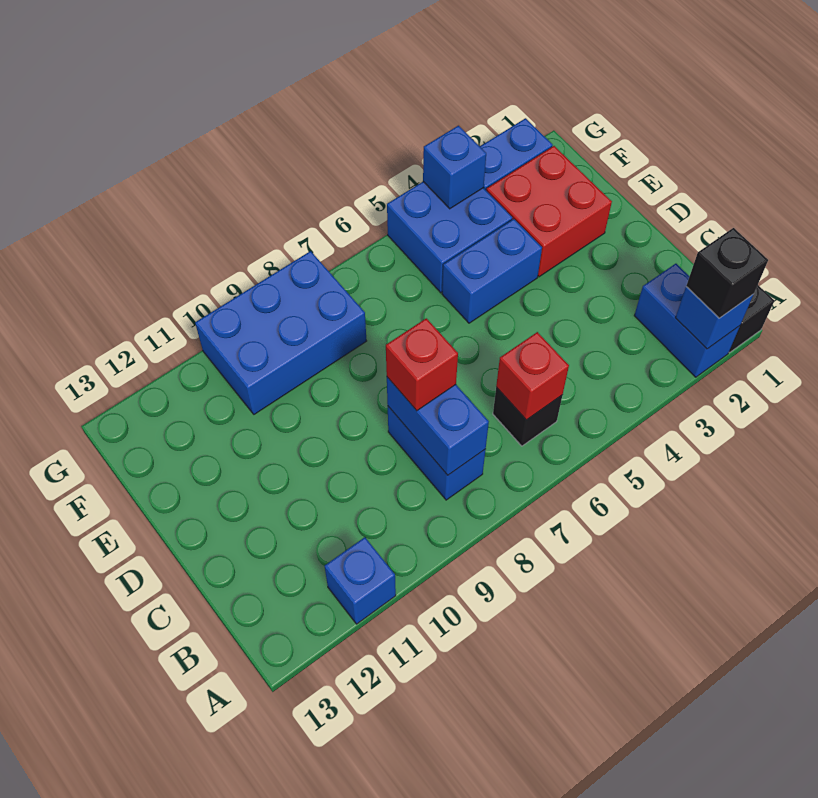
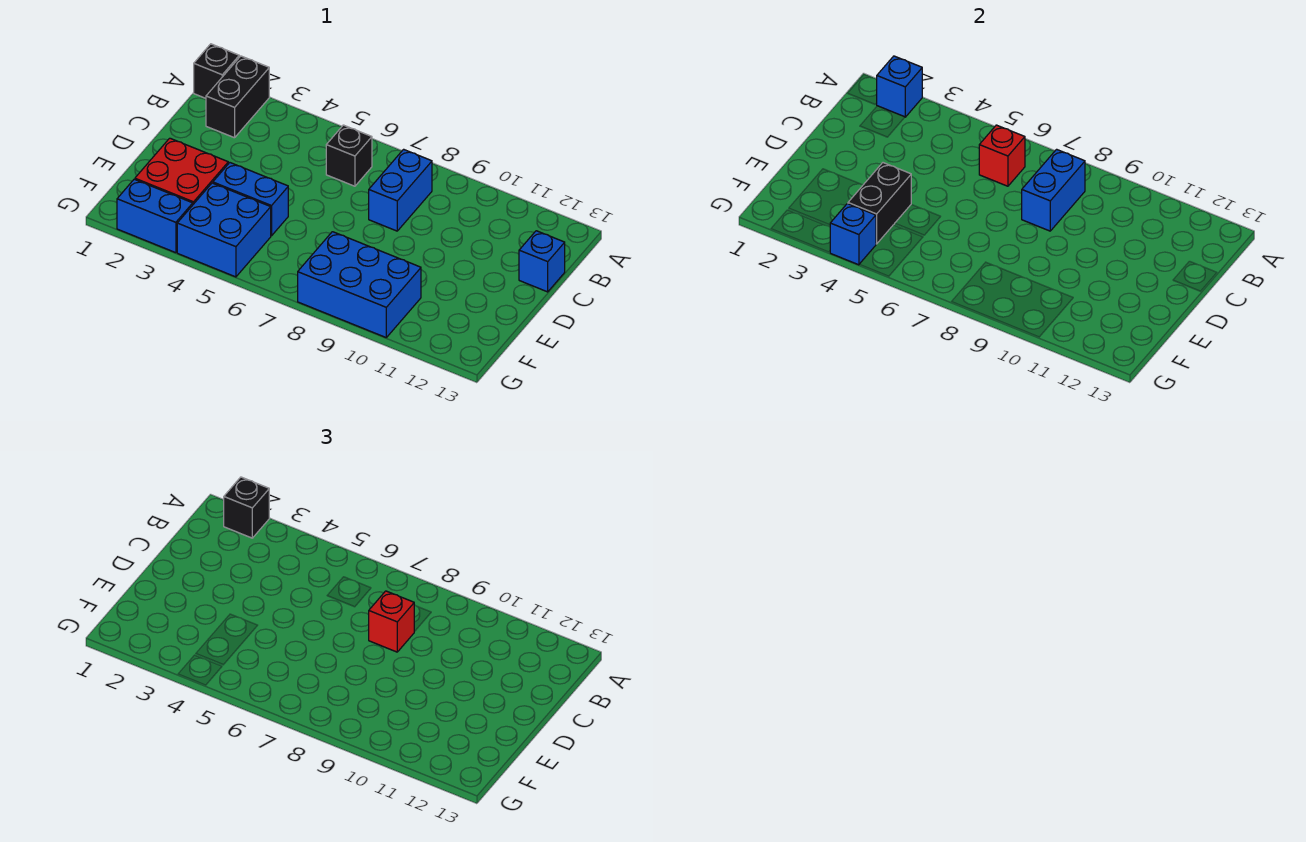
blue brick A2:B2 level 1 -> black brick A2:B2 level 1
blue brick A11 level 1 -> blue brick C13 level 1
none -> black brick E4:F4 level 2

